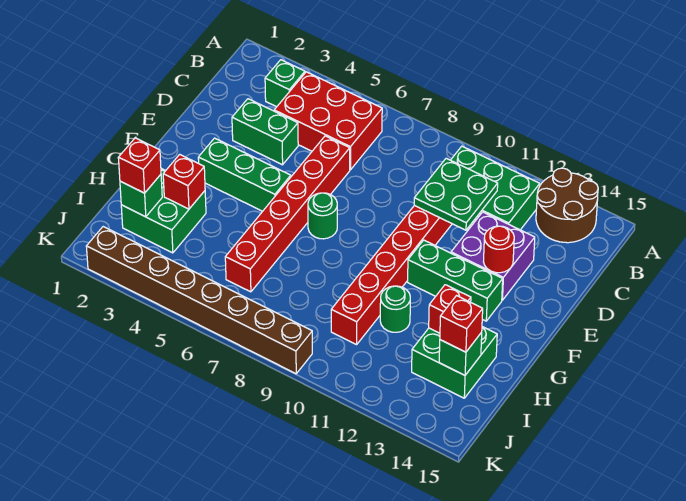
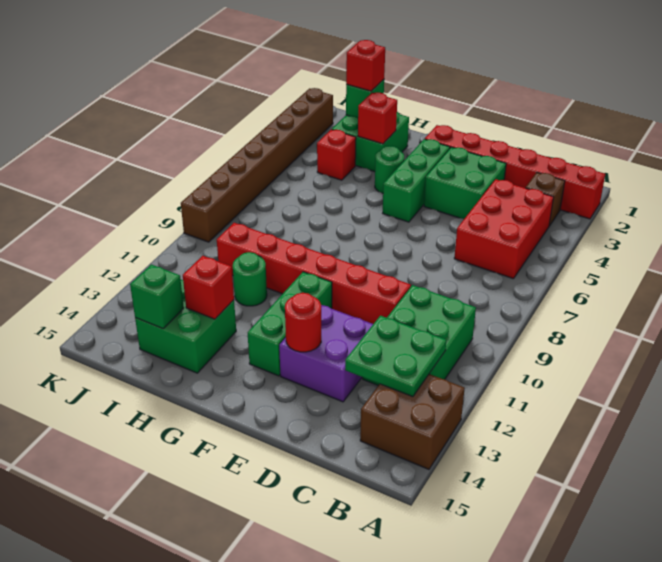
brown round brick A13:B14 level 1 -> brown brick A13:B14 level 1
green brick B3 level 1 -> brown brick B3 level 1
green plate C10:D11 level 2 -> green plate B12:C13 level 2
green brick D3:D4 level 1 -> green brick D3:E4 level 1
red brick D6:I6 level 1 -> red brick A2:F2 level 1
green round brick F7 level 1 -> green round brick G4 level 1
red brick I14 level 3 -> red brick I4 level 1

